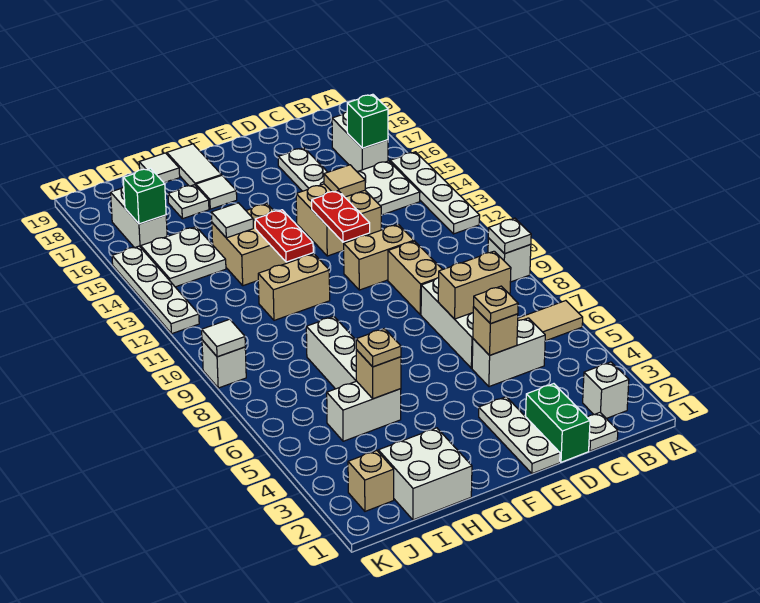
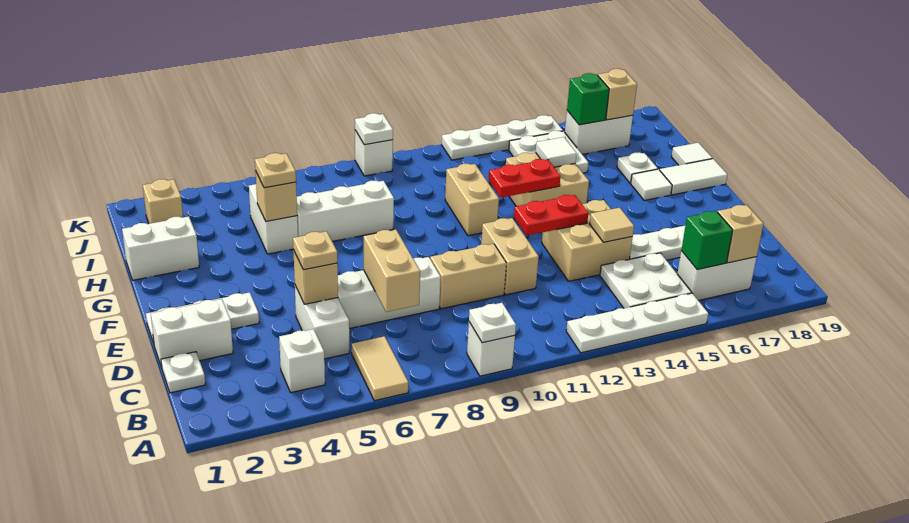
white brick B2 level 1 -> white brick B4 level 1
none -> tan brick B17 level 2
green brick D1:D2 level 1 -> white brick D1:D2 level 1
white brick H1:I2 level 1 -> white brick H1:H2 level 1
none -> tan brick J17 level 2
white tile K9 level 2 -> white plate K9 level 2

